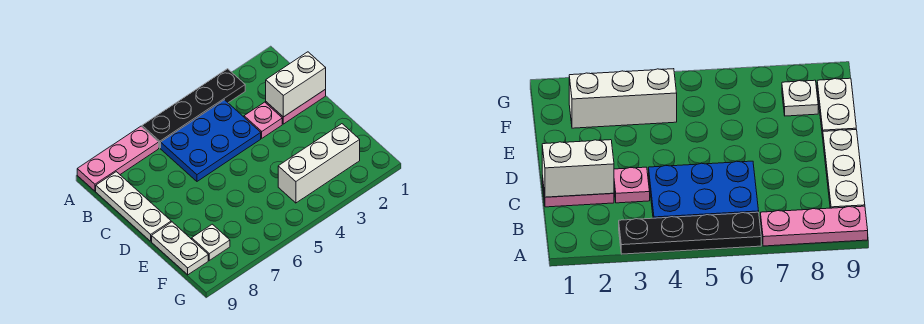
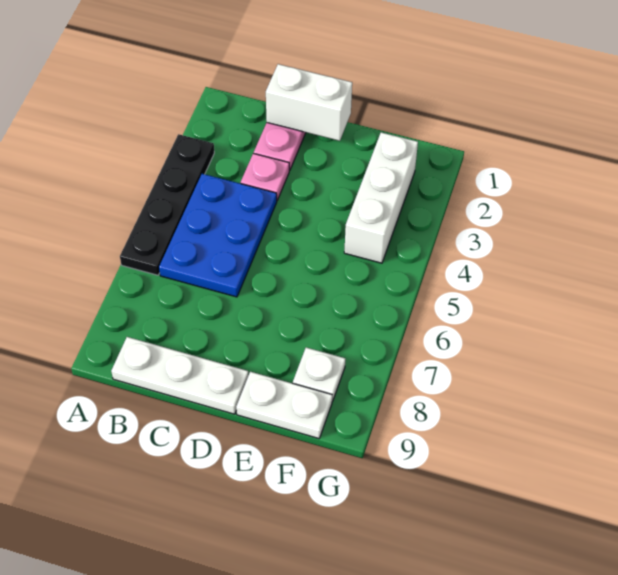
pink plate A7:A9 level 1 -> none
white brick C1:C2 level 2 -> white brick C1:D1 level 2

